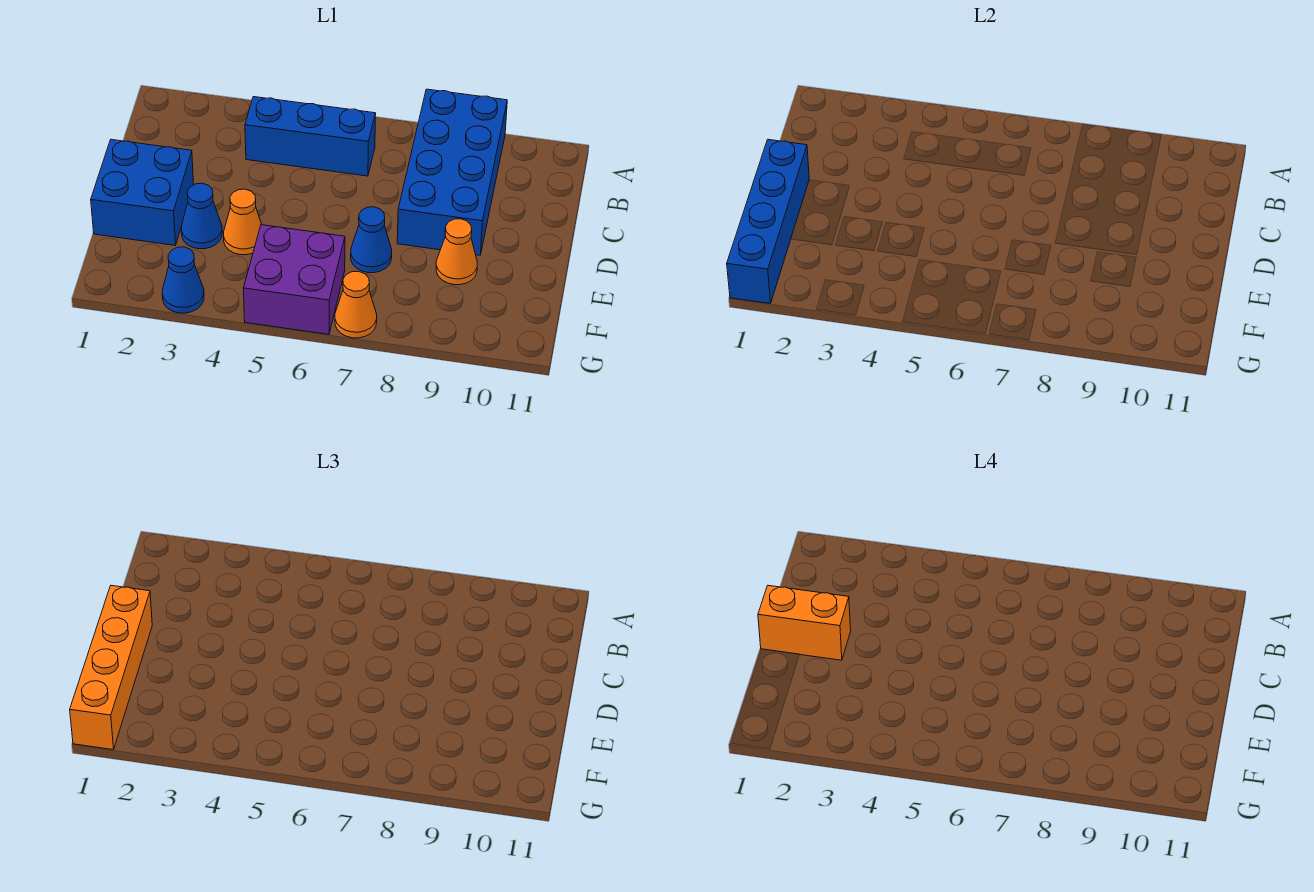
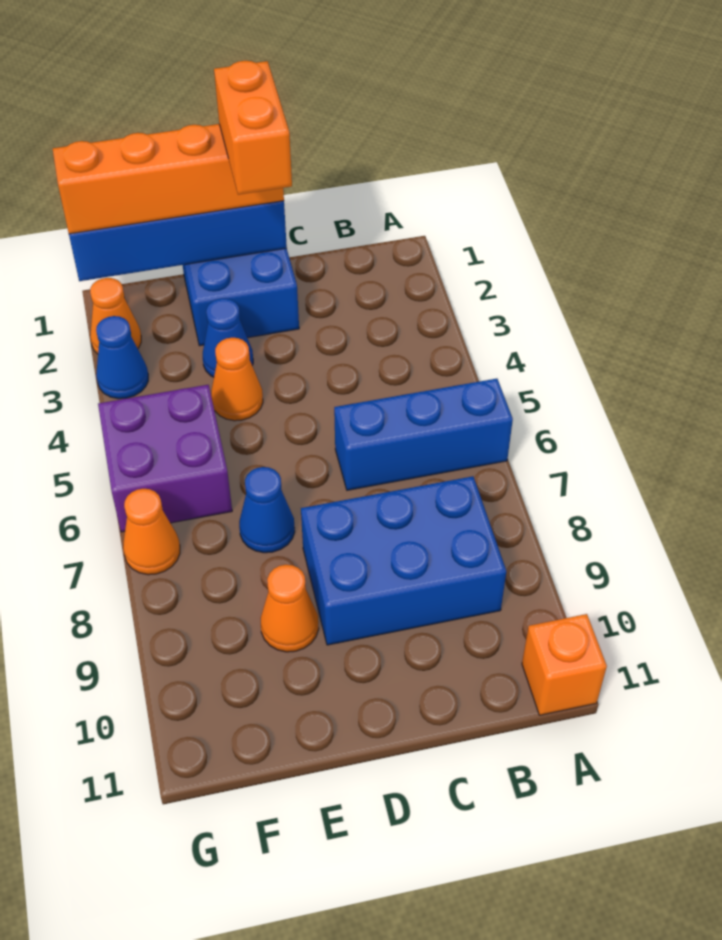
blue brick A8:D9 level 1 -> blue brick B8:D9 level 1
none -> orange brick A11 level 1
blue brick B4:B6 level 1 -> blue brick A6:C6 level 1
none -> orange cone G2 level 1

